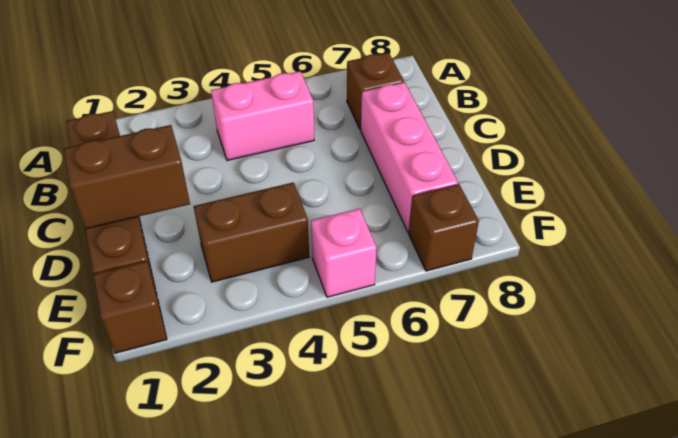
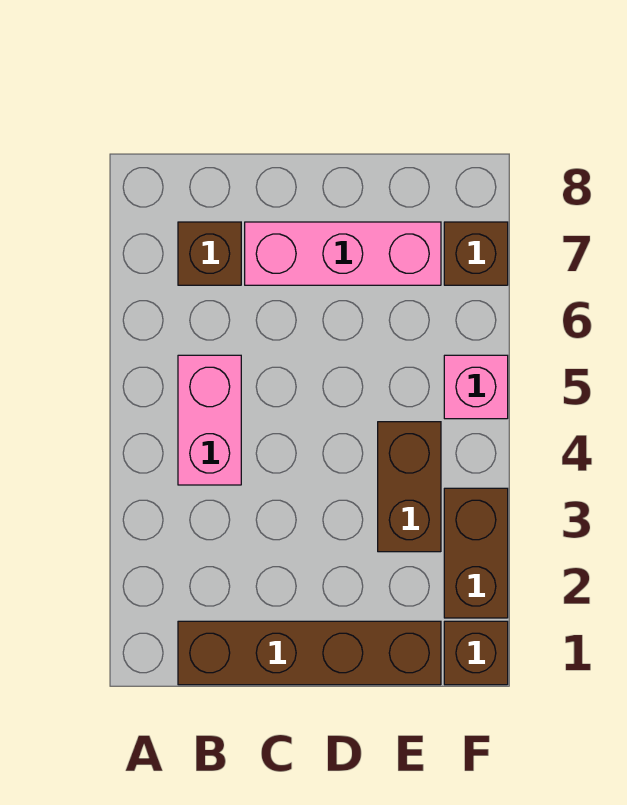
brown brick D1:D2 level 2 -> brown brick F2:F3 level 1

